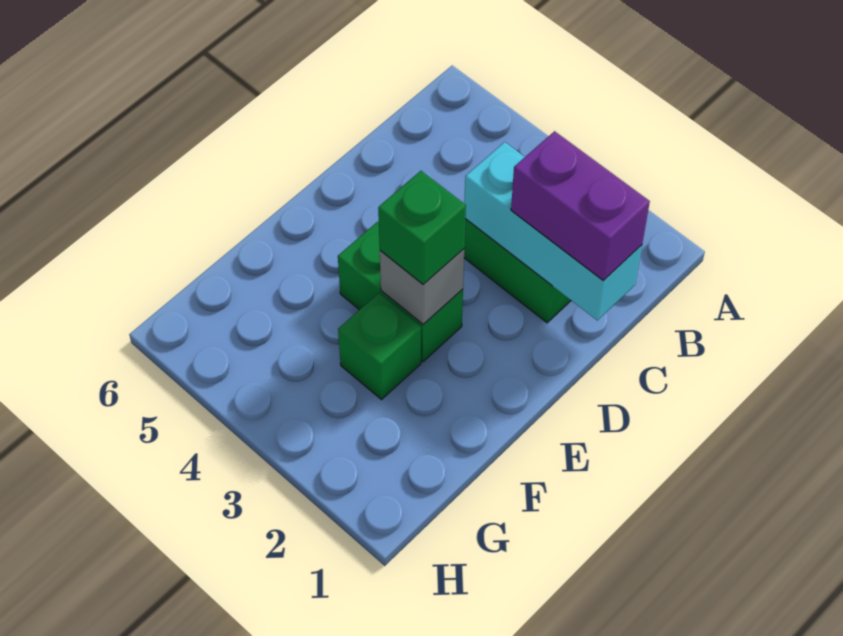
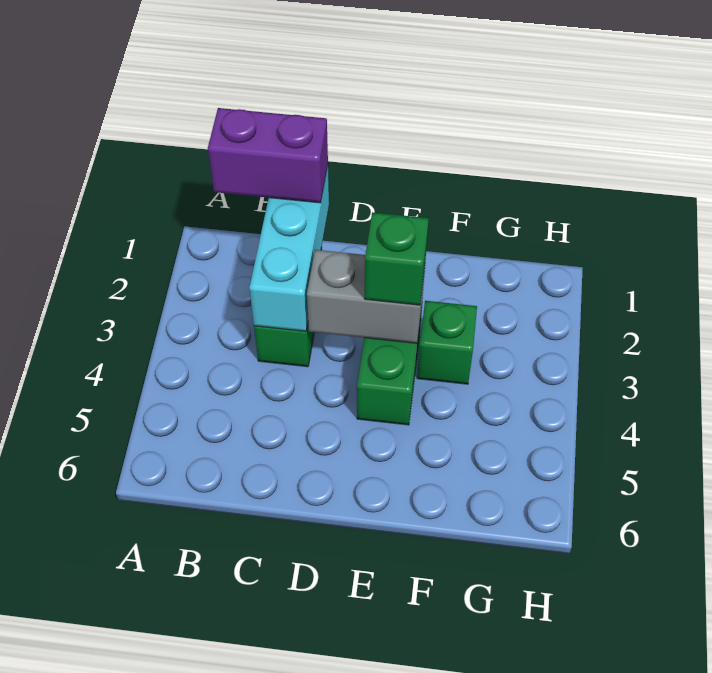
purple brick C1:C2 level 3 -> purple brick B1:C1 level 3
grey brick E3 level 2 -> grey brick D3:E3 level 2

